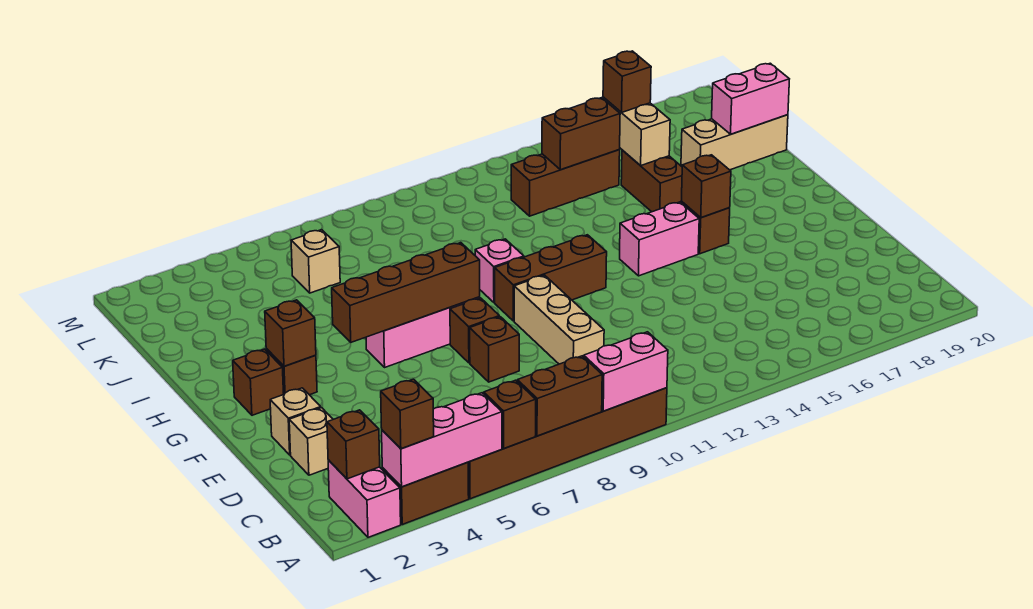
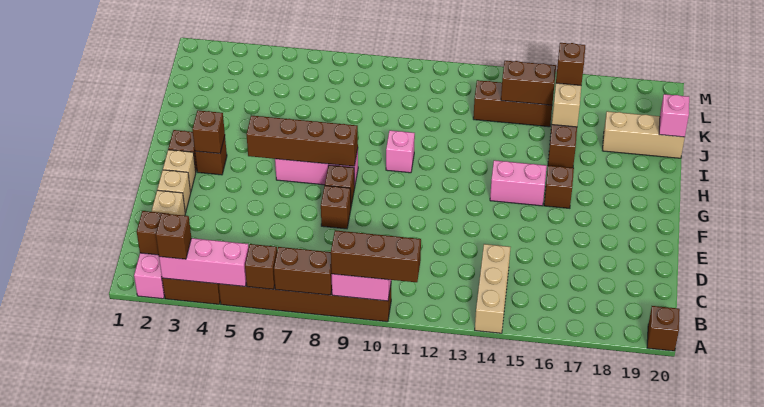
tan brick D10:F10 level 1 -> tan brick A14:C14 level 1
brown brick G10:G12 level 1 -> brown brick A9:A11 level 3
brown brick G16 level 2 -> brown brick A20 level 1
pink brick J19:J20 level 2 -> pink brick J20 level 2
tan brick K6 level 1 -> tan brick F2 level 1

